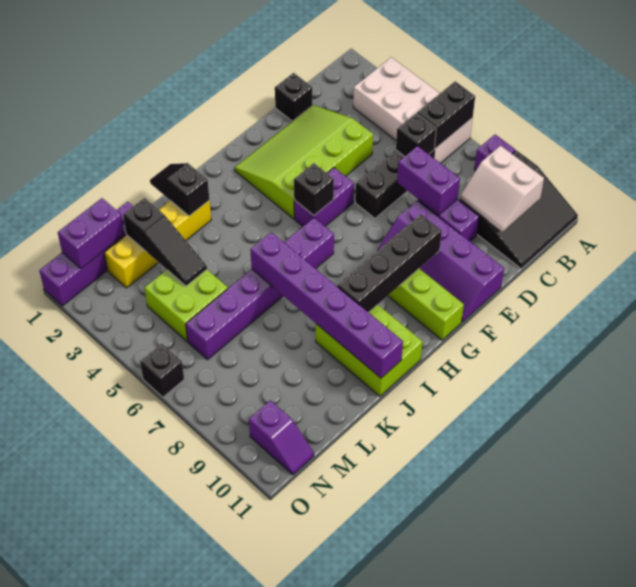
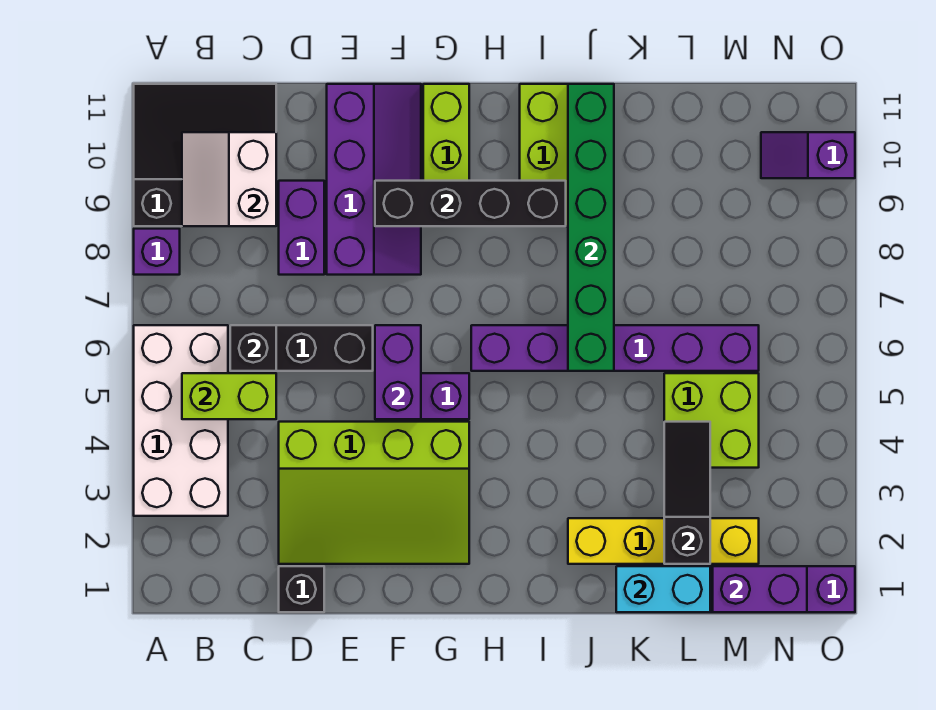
black brick A6:B6 level 2 -> none
none -> lime brick B5:C5 level 2
white slope B9:C10 level 2 top B -> white slope B9:C10 level 2 top C
purple brick D7:D8 level 2 -> purple brick F5:F6 level 2
black brick G5 level 2 -> none
black slope J1:J2 level 2 top 2 -> none
purple brick J6:J11 level 2 -> green brick J6:J11 level 2
none -> cyan brick K1:L1 level 2
purple slope N10:N11 level 1 top 10 -> purple slope N10:O10 level 1 top O
black brick O6 level 1 -> none

